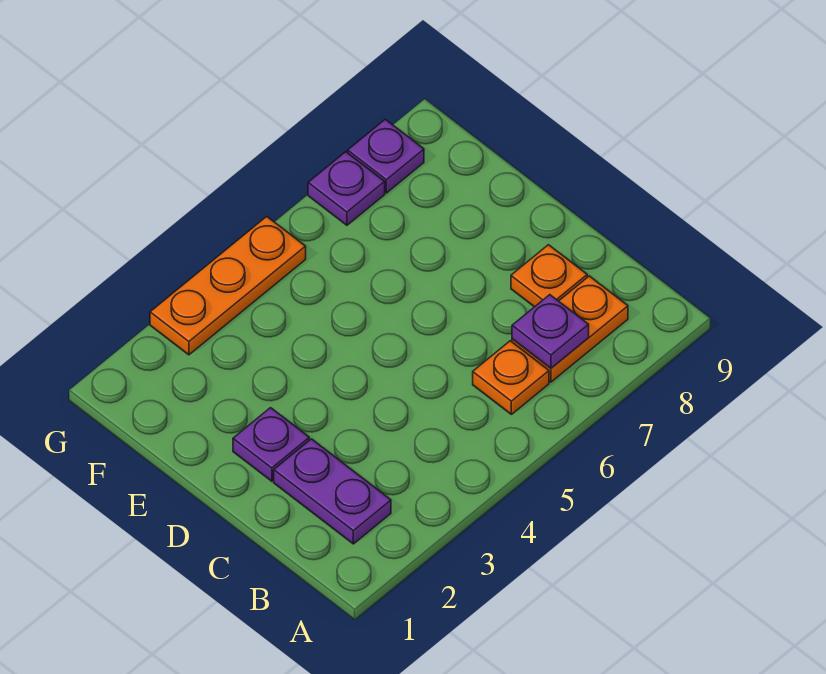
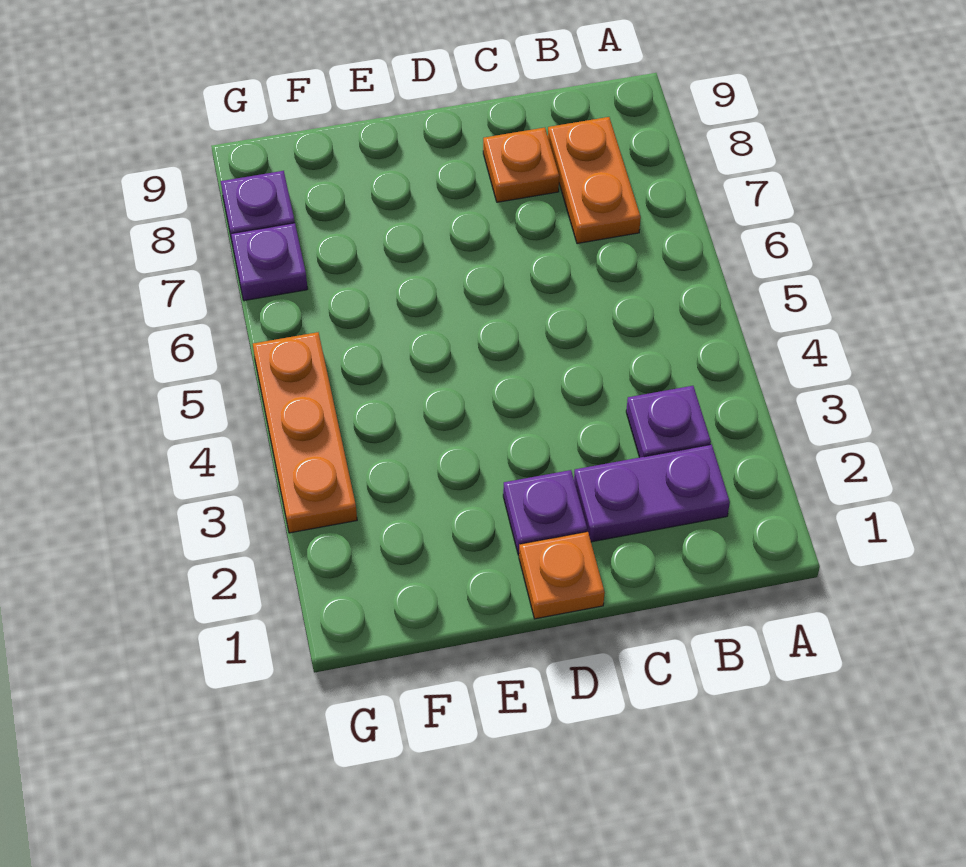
orange plate B6 level 1 -> orange plate D1 level 1
purple plate B7 level 2 -> purple plate B3 level 1

